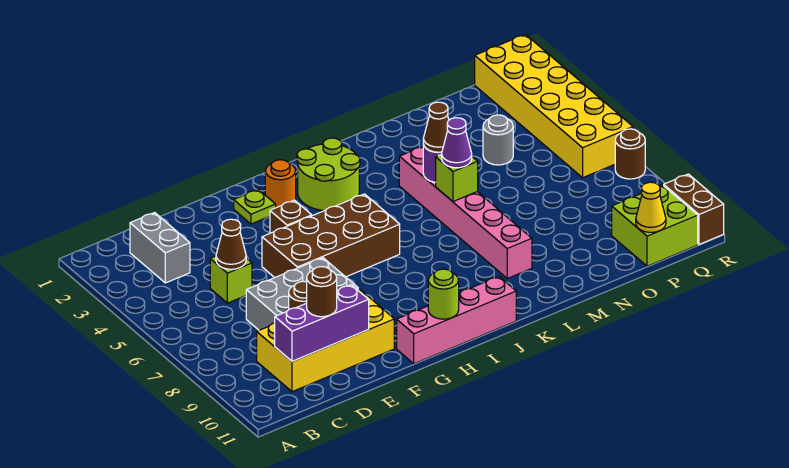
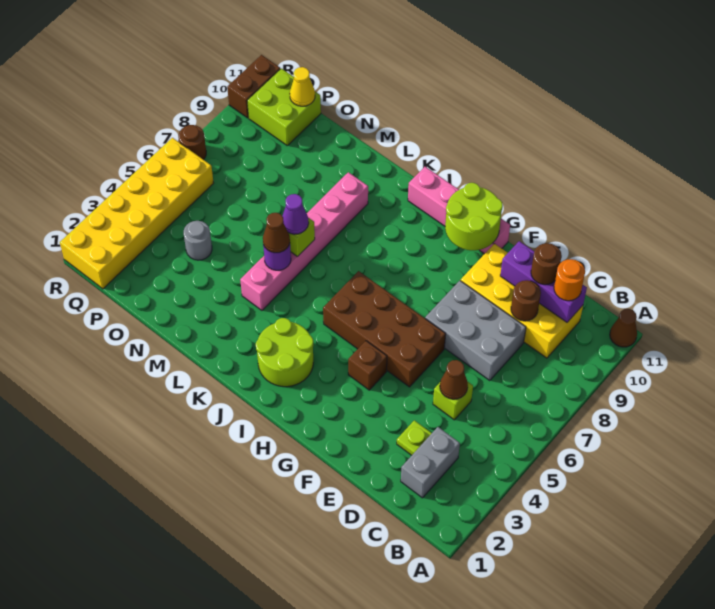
none -> brown cone A11 level 1
lime plate G2 level 1 -> lime plate D3 level 1
orange round brick H2 level 1 -> orange round brick C10 level 3
lime round brick H11 level 2 -> lime round brick G10:H11 level 2

